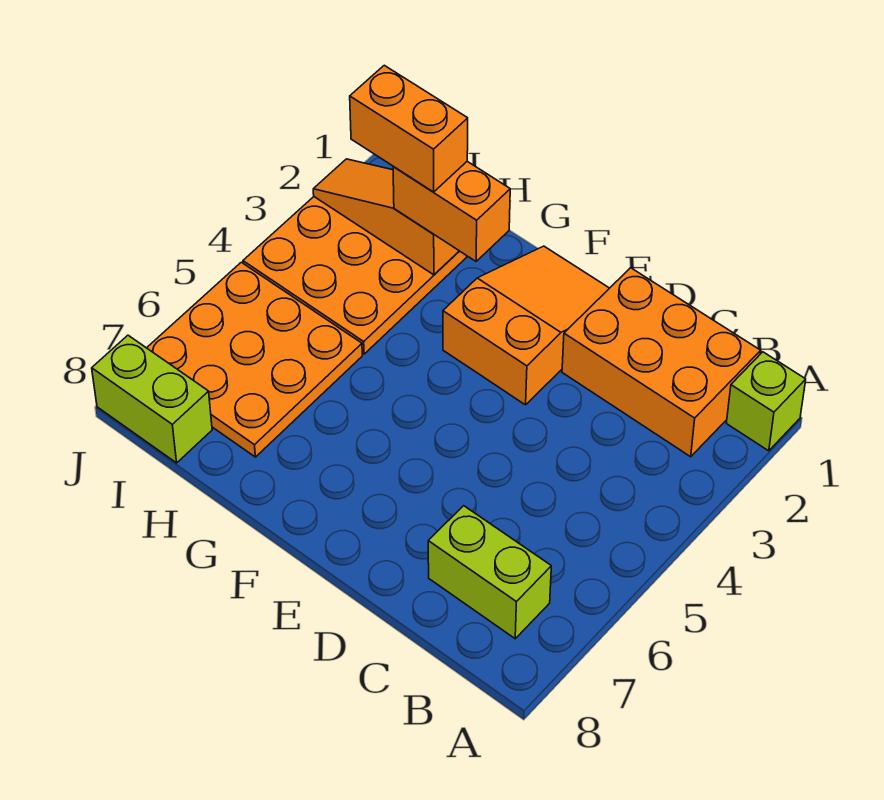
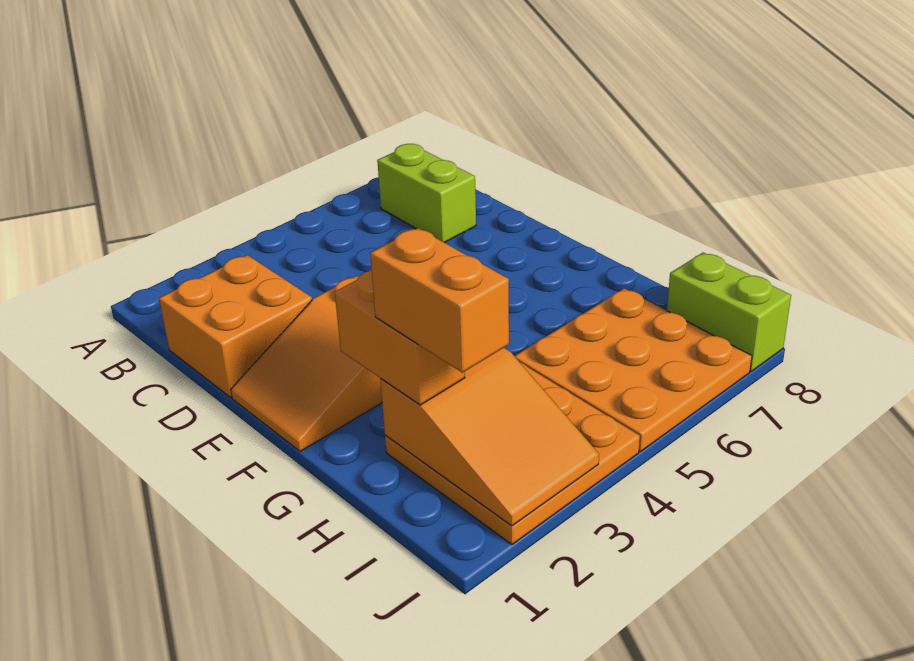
lime brick A1 level 1 -> none
orange brick B1:D2 level 1 -> orange brick C1:D2 level 1
orange slope H2:J2 level 2 top H -> orange slope H2:J3 level 2 top H

